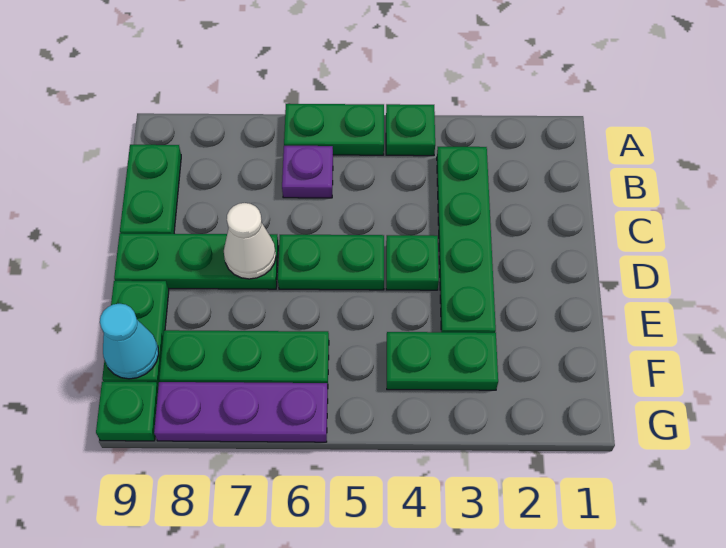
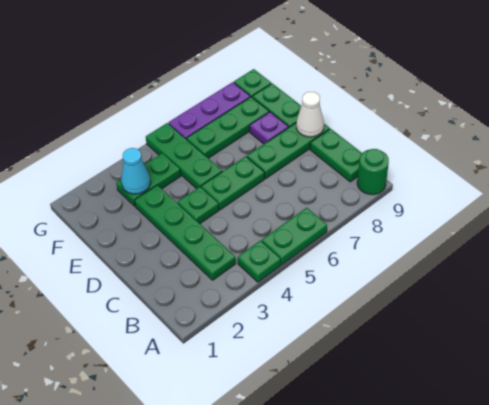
none -> green round brick A9 level 1
purple plate B6 level 1 -> purple plate E8 level 1
white cone D7 level 2 -> white cone D9 level 2
none -> green plate E5:G5 level 1
cyan cone F9 level 2 -> cyan cone F3 level 2

